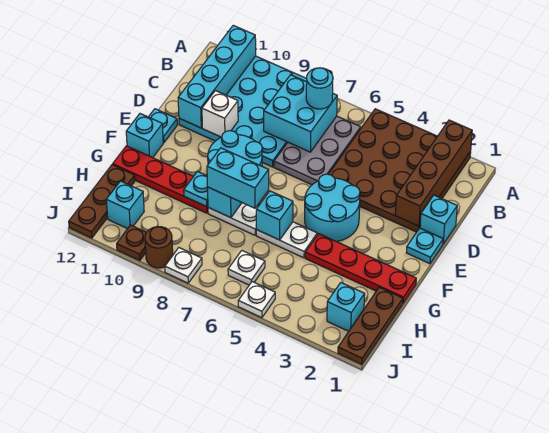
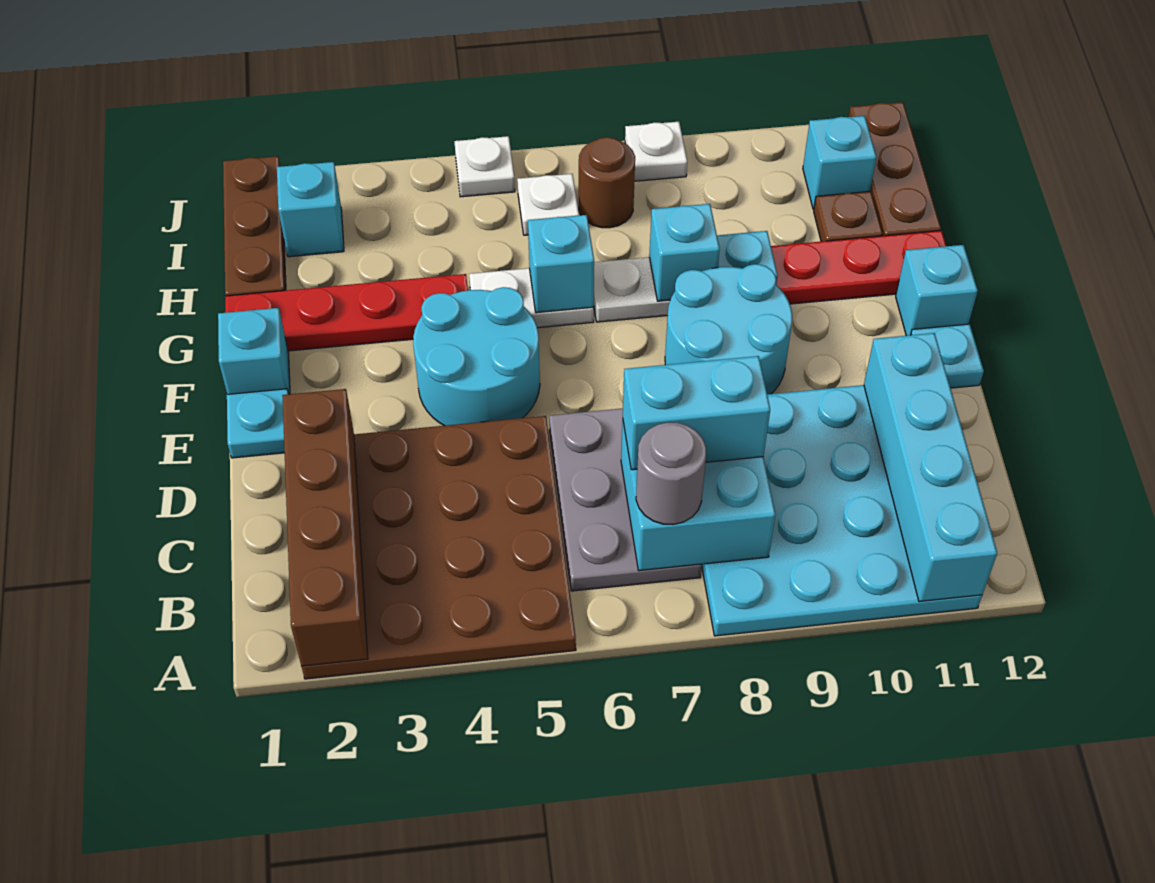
cyan round brick B7 level 3 -> grey round brick B7 level 3
cyan brick D1 level 1 -> cyan brick F1 level 1
white brick D10 level 2 -> none
cyan brick G7:G8 level 3 -> cyan brick C7:C8 level 3
brown round brick J9 level 1 -> brown round brick I7 level 1
brown plate J10 level 1 -> brown plate H11 level 1

